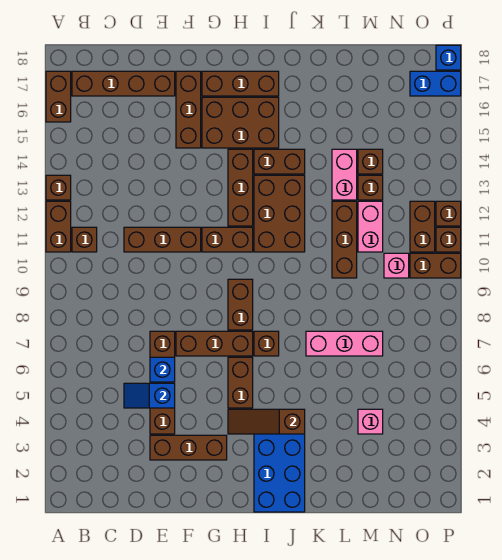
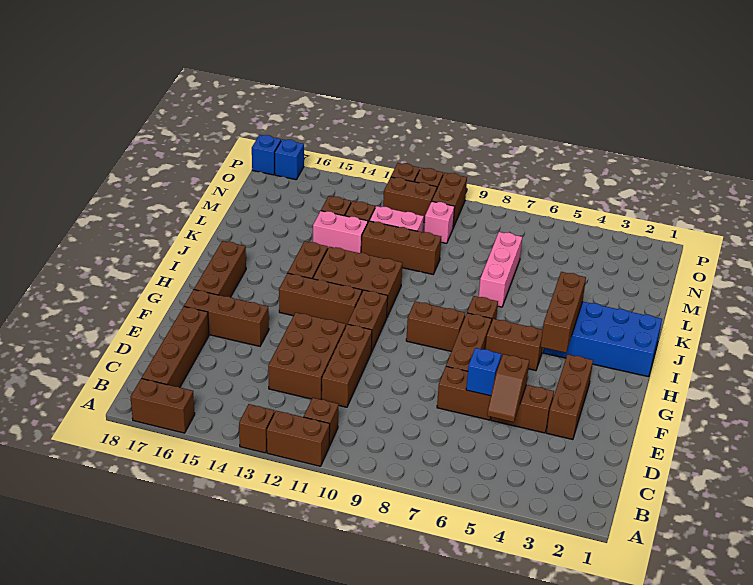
blue slope D5:E5 level 2 top E -> brown slope D5:E5 level 2 top E
brown brick G15:I16 level 1 -> brown brick D12:F13 level 1
brown slope H4:J4 level 2 top J -> brown brick H4:J4 level 2
pink brick M4 level 1 -> none
blue brick O17:P17 level 1 -> blue brick P17 level 1

